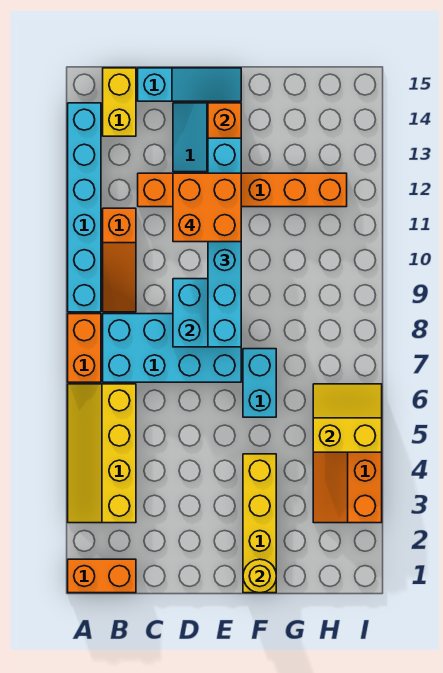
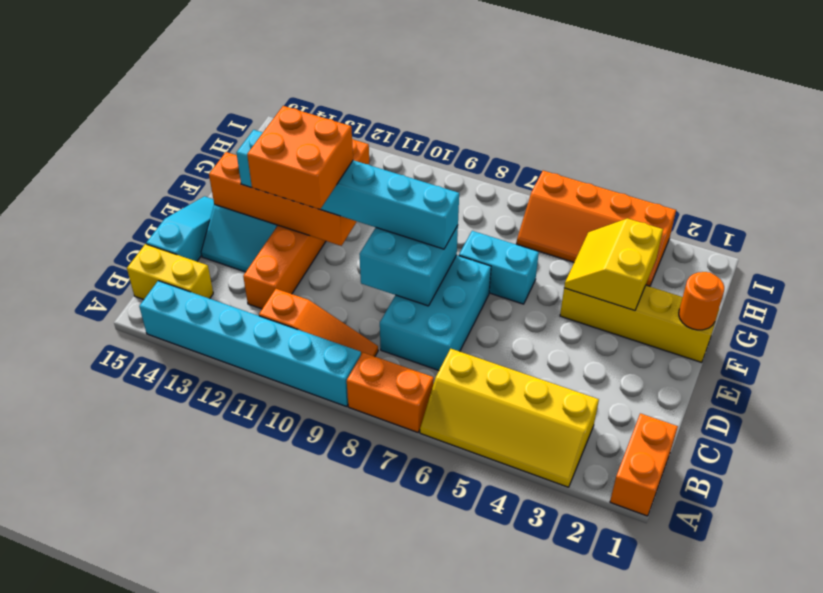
cyan brick B7:E8 level 1 -> cyan brick C7:E8 level 1
yellow round brick F1 level 2 -> orange round brick F1 level 2
yellow slope H5:I6 level 2 top 5 -> yellow slope F3:G4 level 2 top 3

